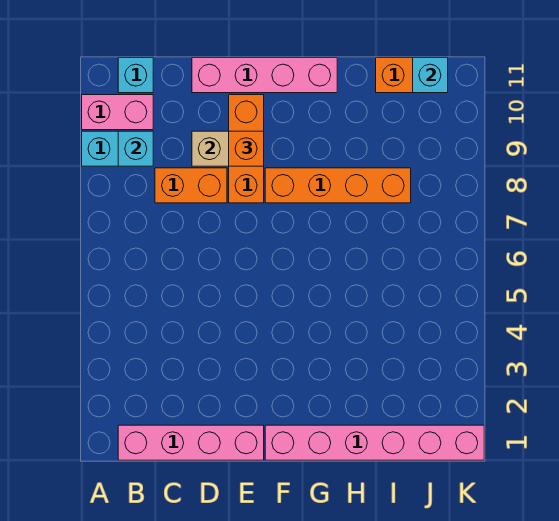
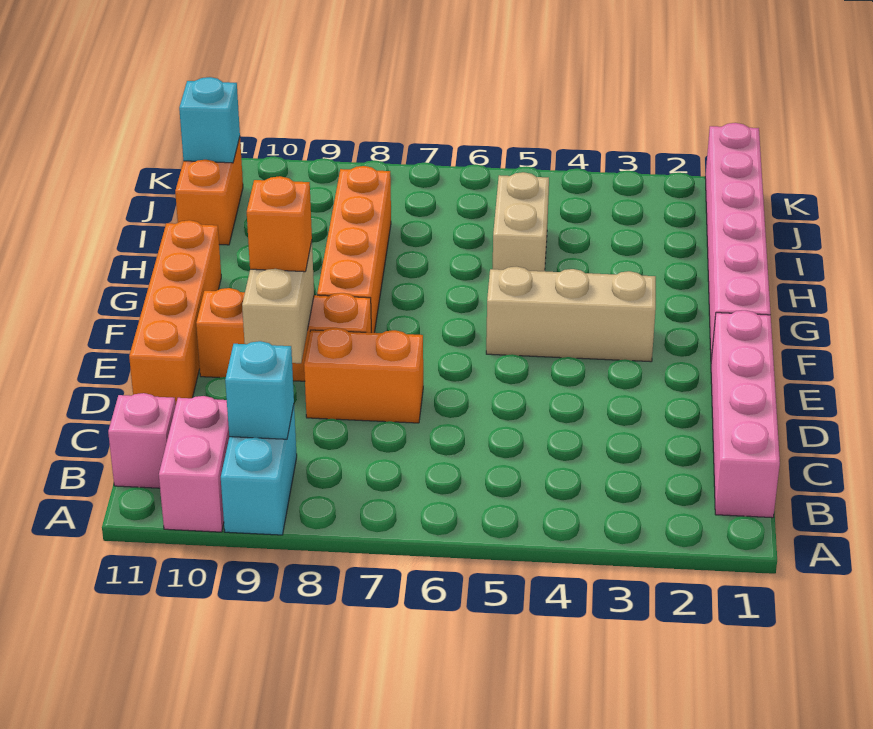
cyan brick B11 level 1 -> pink brick B11 level 1
orange brick C8:D8 level 1 -> orange brick D7:D8 level 1
pink brick D11:G11 level 1 -> orange brick D11:G11 level 1
none -> tan brick F3:F5 level 1
none -> tan brick H5:I5 level 1

